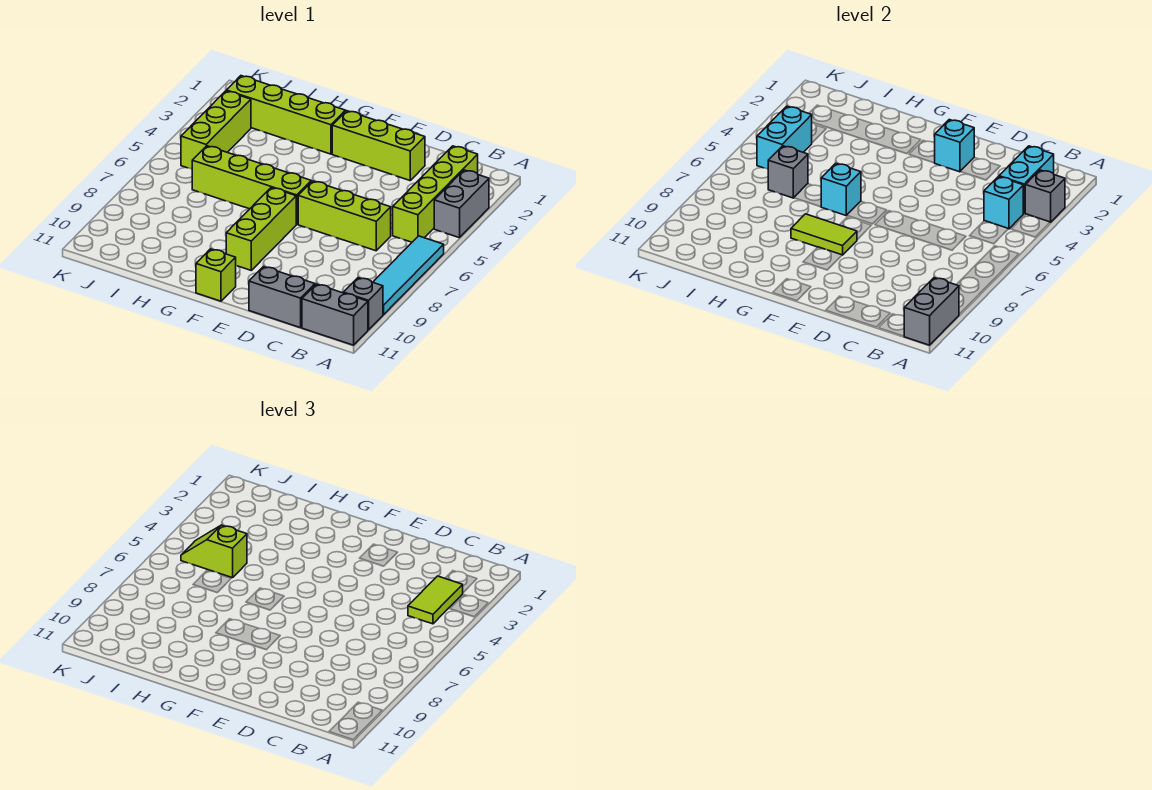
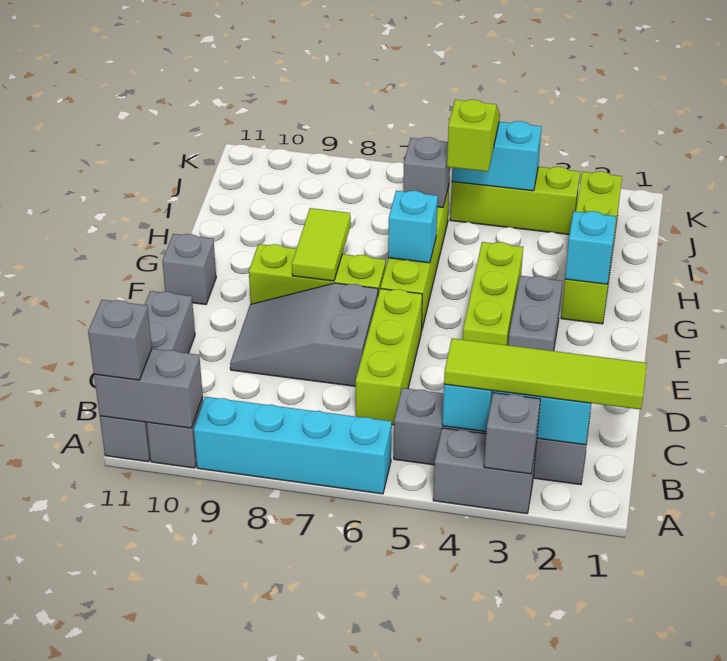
cyan tile A6:A9 level 1 -> cyan brick A6:A9 level 1
none -> grey brick A11 level 3
lime brick B2:B5 level 1 -> grey brick B2:B5 level 1
lime tile B3:B4 level 3 -> lime tile B1:B4 level 3
lime brick D2:F2 level 1 -> lime brick E4:G4 level 1
none -> grey slope D7:E9 level 1 top 7
cyan brick E2 level 2 -> cyan brick G2 level 2
none -> grey brick E3:F3 level 1
lime brick F11 level 1 -> grey brick F11 level 1

